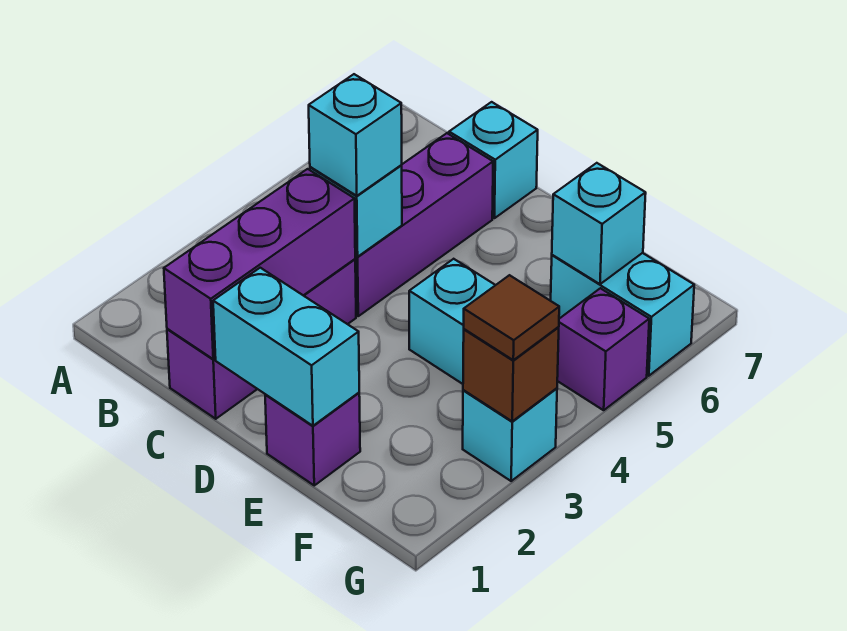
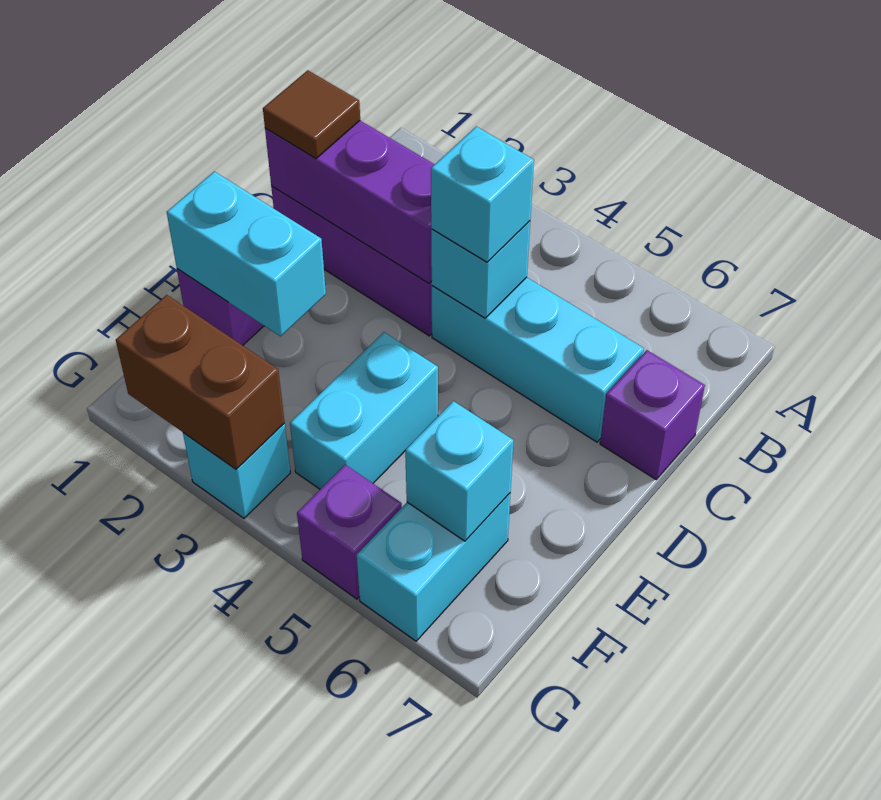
purple brick C4:C6 level 1 -> cyan brick C4:C6 level 1
cyan brick C7 level 1 -> purple brick C7 level 1
cyan brick D1:E1 level 2 -> cyan brick E1:E2 level 2
brown brick G3 level 2 -> brown brick G2:G3 level 2
brown tile G3 level 3 -> brown tile C1 level 3

